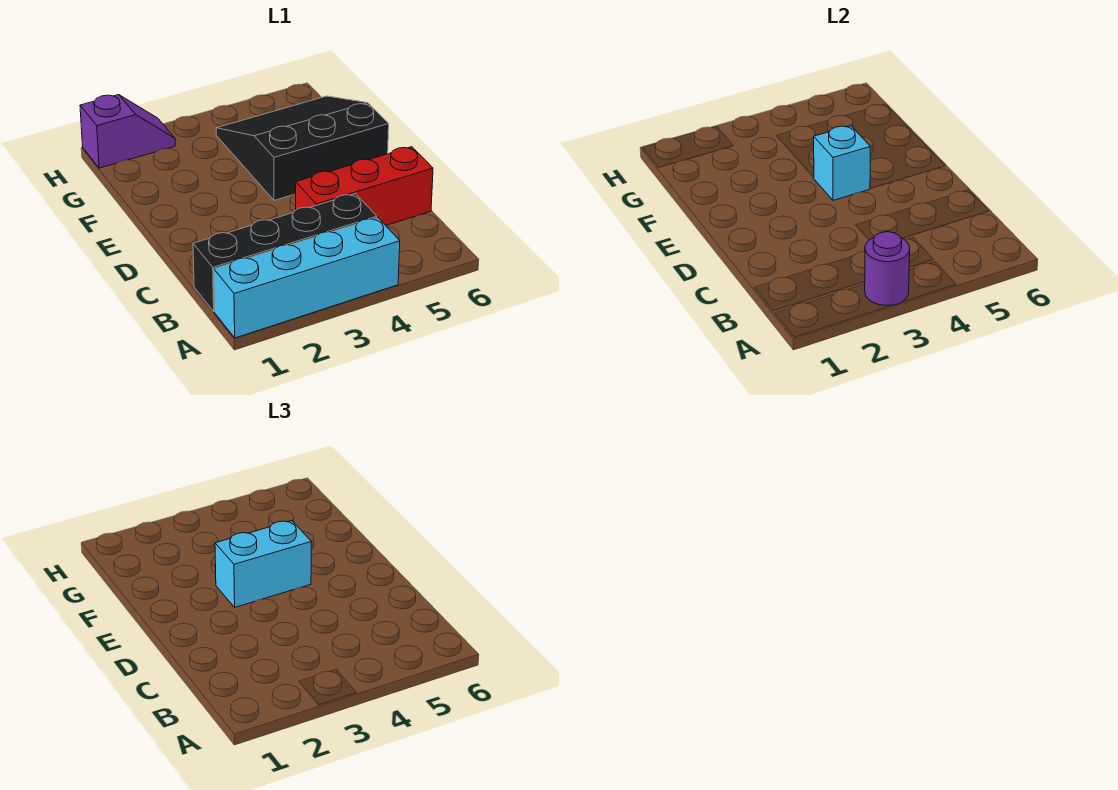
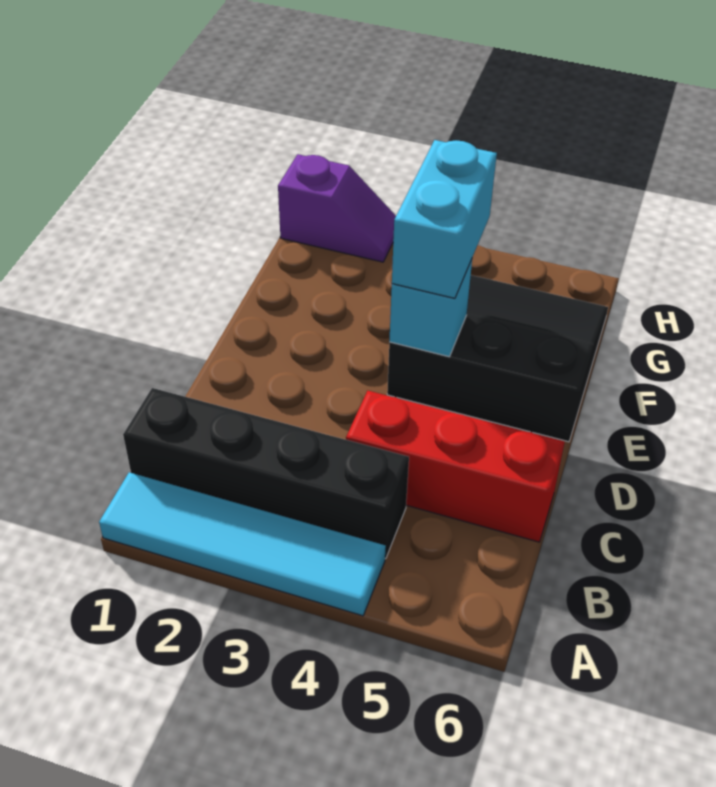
cyan brick A1:A4 level 1 -> cyan tile A1:A4 level 1
purple round brick A3 level 2 -> none
cyan brick E3:E4 level 3 -> cyan brick E4:F4 level 3

